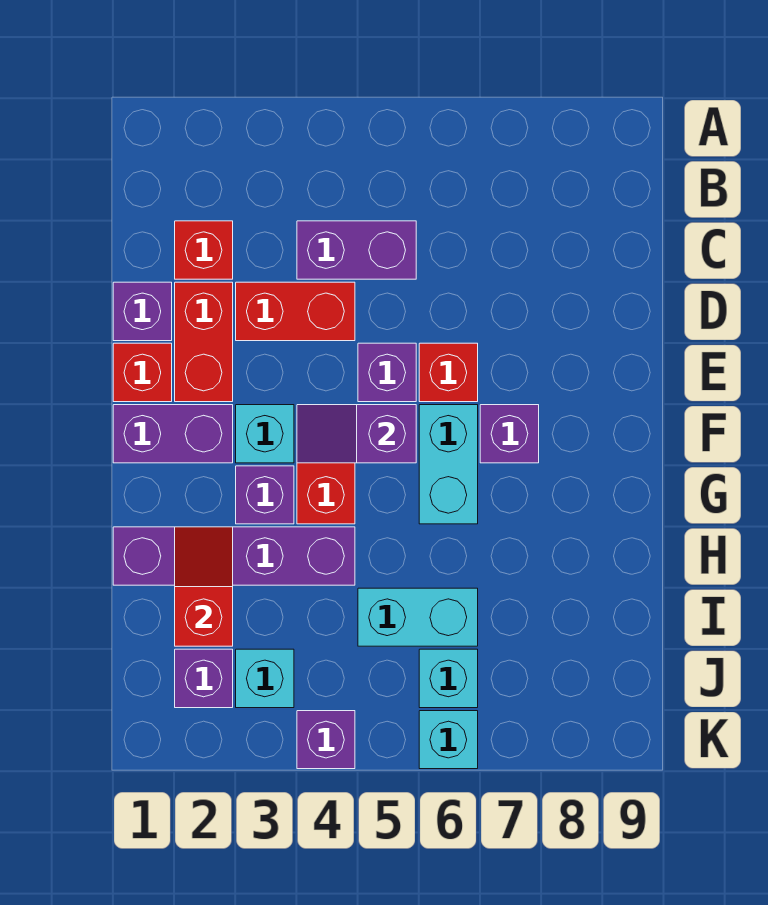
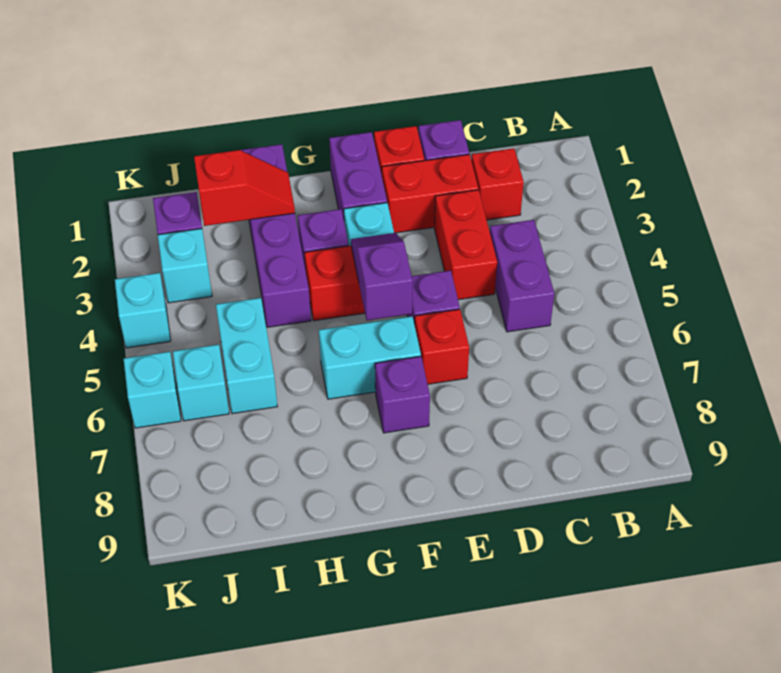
purple brick K4 level 1 -> cyan brick K4 level 1

